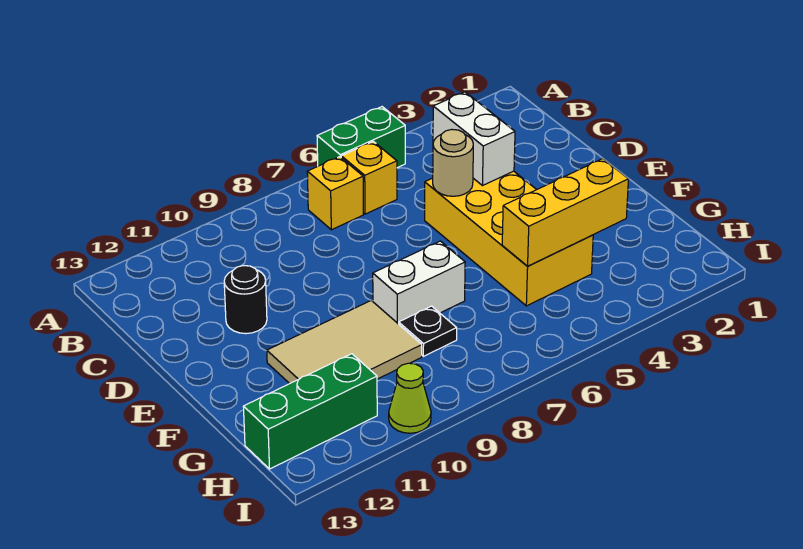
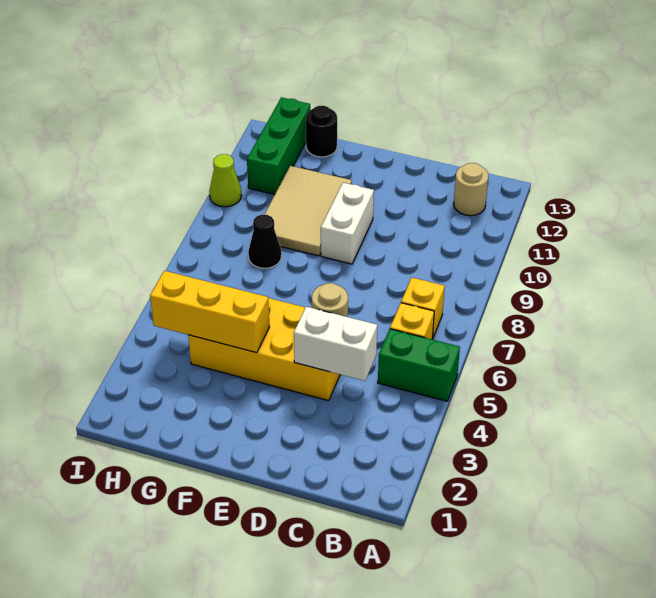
green brick A5:A6 level 1 -> green brick A5:B5 level 1
none -> tan round brick B12 level 1
black round brick D11 level 1 -> black round brick G13 level 1
white brick F7:F8 level 1 -> white brick E9:E10 level 1
yellow brick G3:G5 level 2 -> yellow brick F4:H4 level 2
black plate G8 level 1 -> black cone G8 level 1

